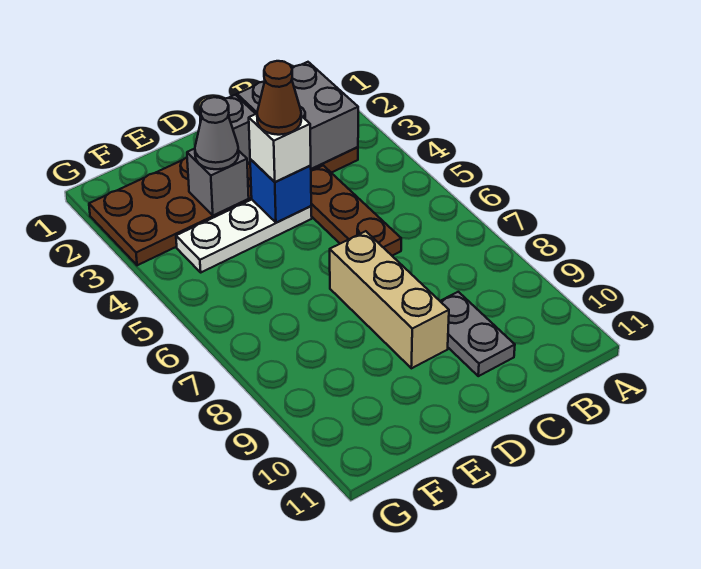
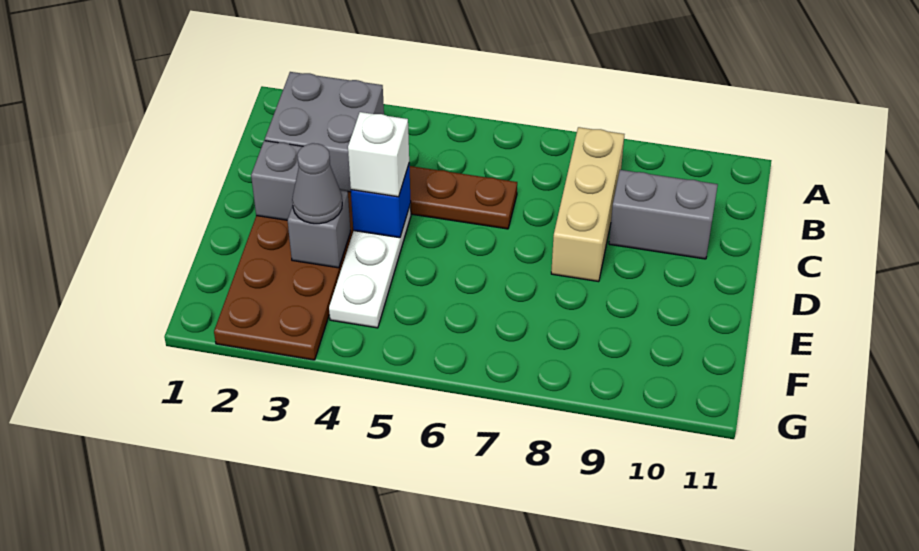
grey plate C9:C10 level 1 -> grey brick C9:C10 level 1
brown cone D4 level 4 -> none
tan brick D7:D9 level 1 -> tan brick B8:D8 level 1

